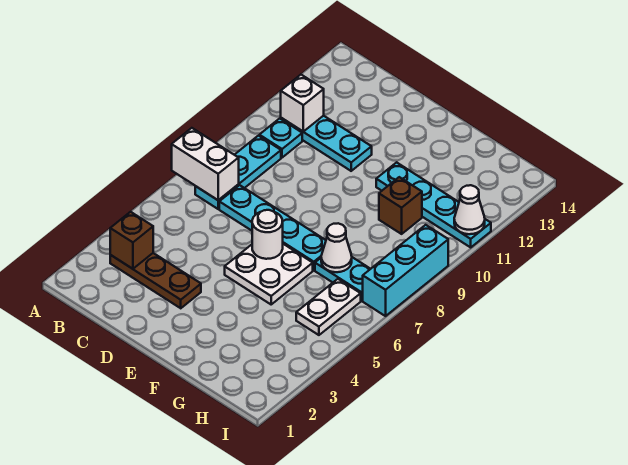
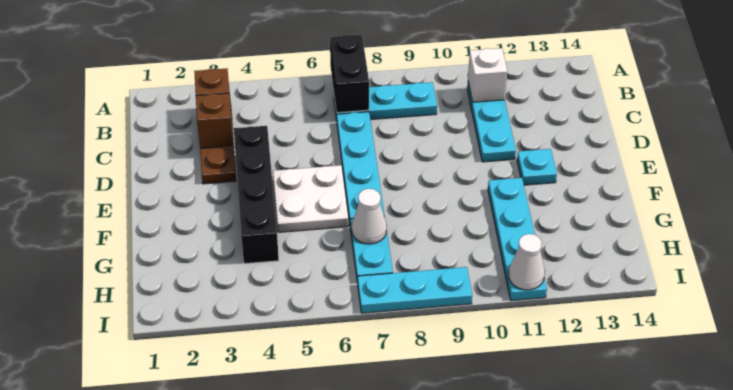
white brick A7:B7 level 2 -> black brick A7:B7 level 2
cyan plate B10 level 1 -> cyan plate E12 level 1
none -> black brick D4:G4 level 1
white round brick E6 level 2 -> none
brown brick G10 level 1 -> brown brick C3 level 2
white plate H5:H6 level 1 -> none
cyan brick I7:I9 level 1 -> cyan plate I7:I9 level 1

